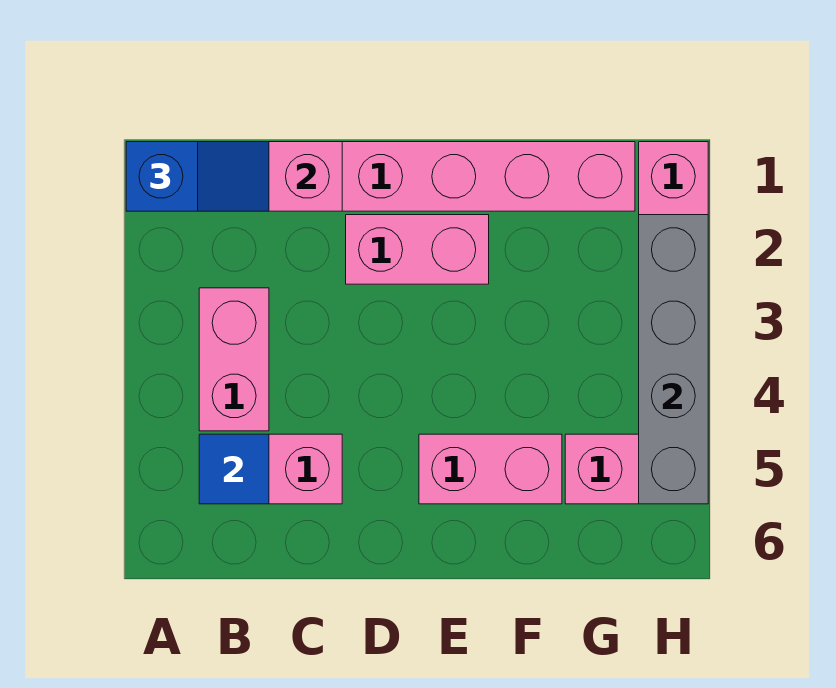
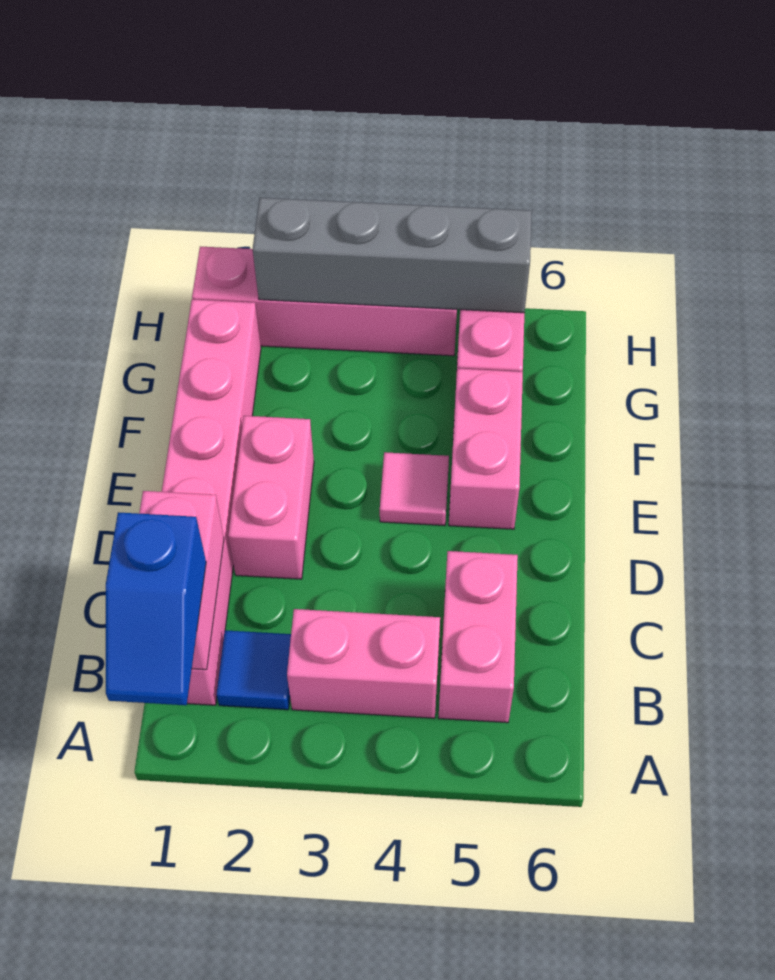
blue slope A1:B1 level 3 top A -> blue slope A1:B1 level 3 top B
blue tile B5 level 2 -> blue tile B2 level 1
none -> pink tile E4 level 1

